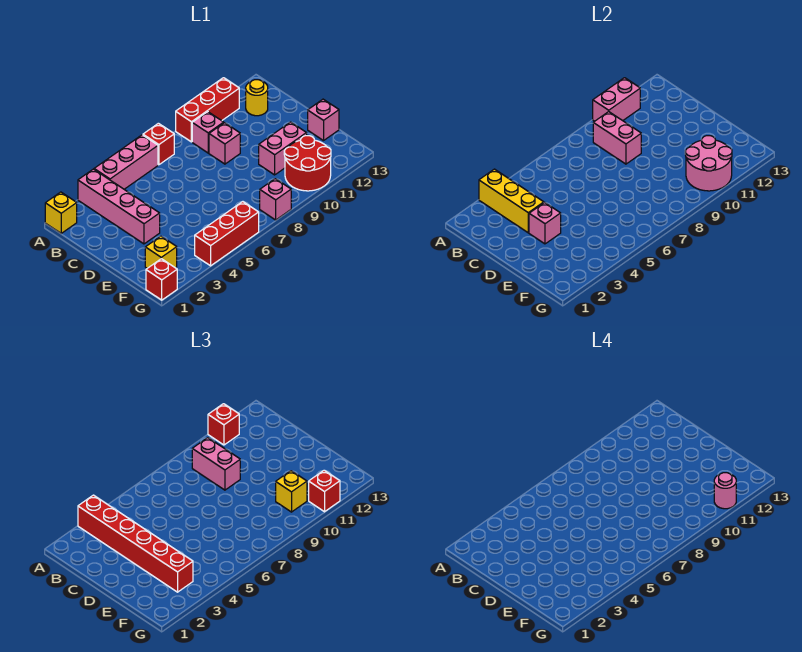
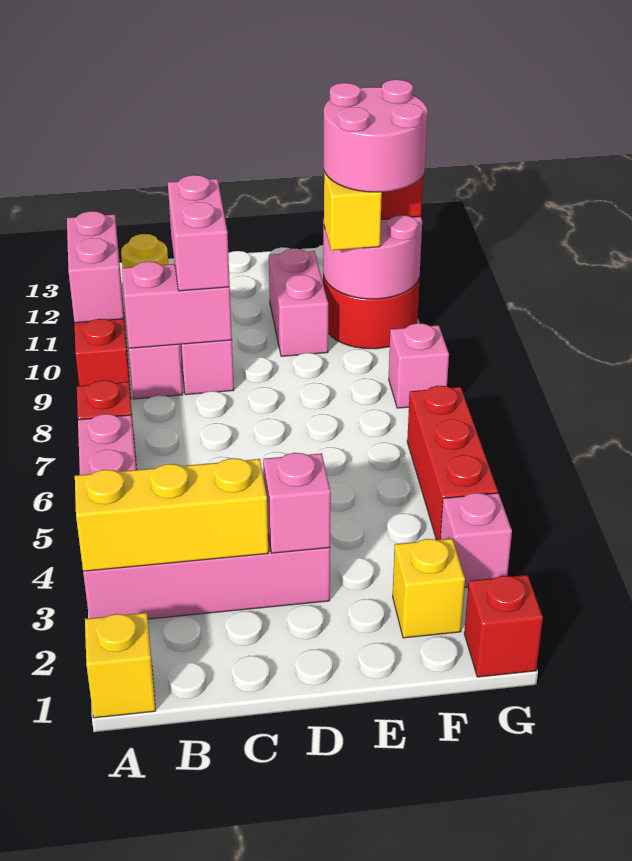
red brick A3:F3 level 3 -> none
red brick A11 level 3 -> none
pink brick B9:C9 level 3 -> pink brick C9:C10 level 3
pink brick E13 level 1 -> pink brick G3 level 1
pink round brick G11 level 4 -> pink round brick F10:G11 level 4

